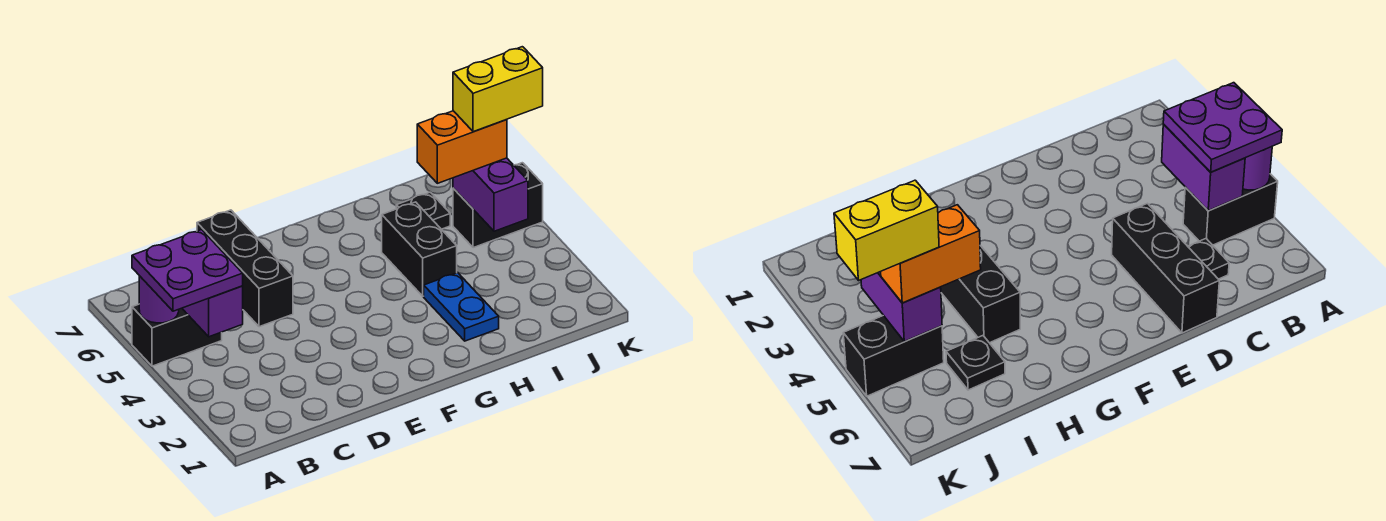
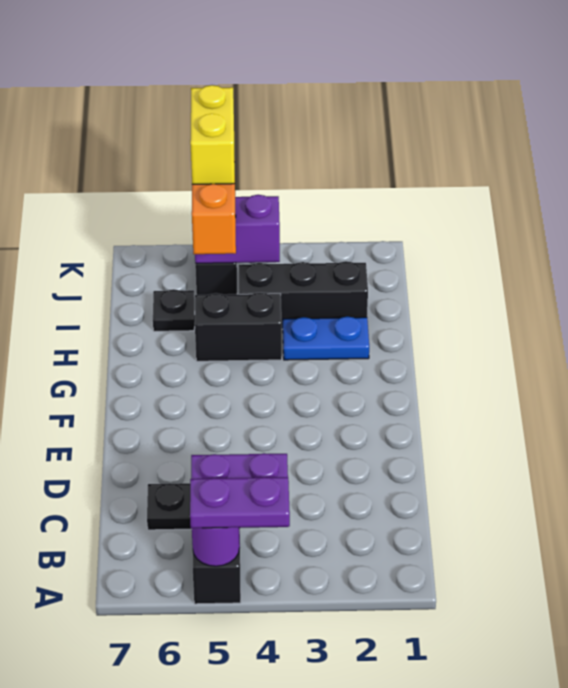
purple plate A4:B5 level 3 -> purple plate A4:A5 level 3
black brick D5:D7 level 1 -> black brick I2:I4 level 1

